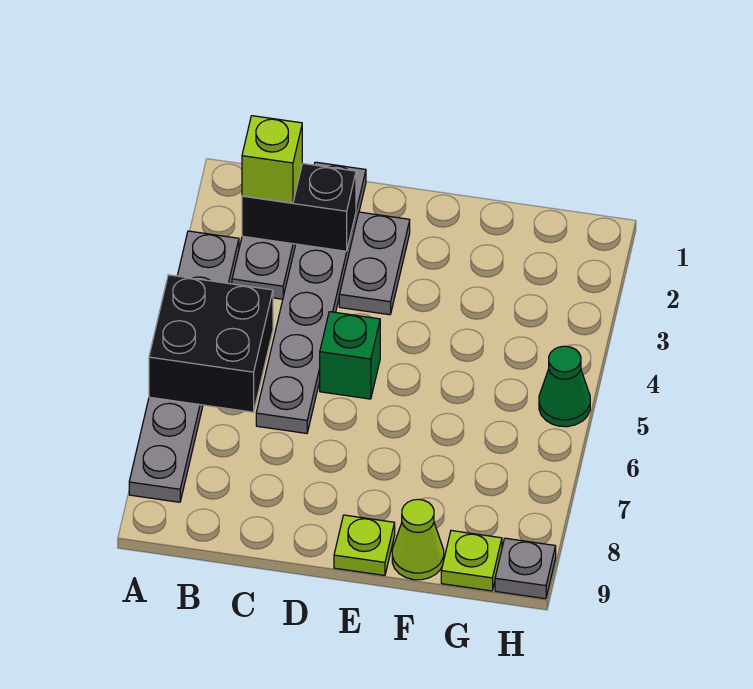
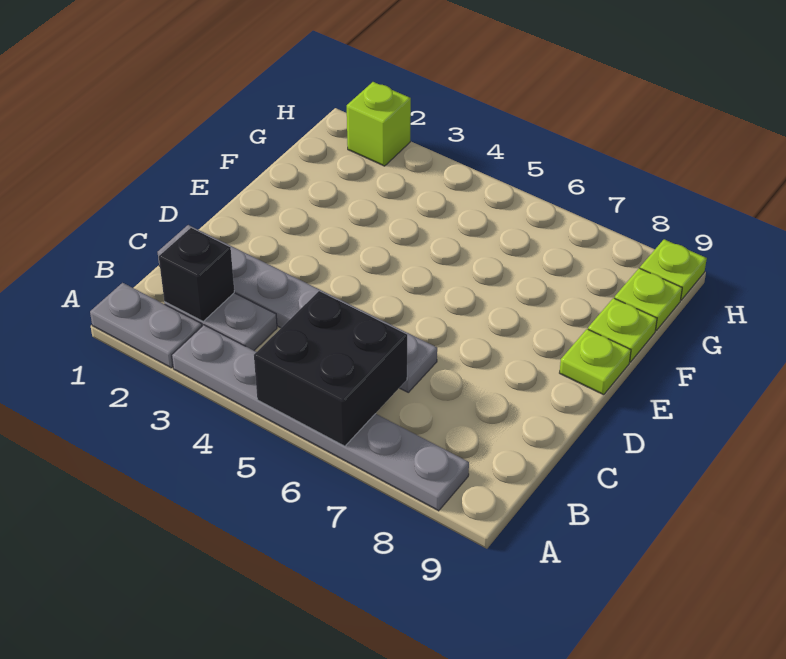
black brick B2:C2 level 2 -> black brick B2 level 2
lime brick B2 level 3 -> lime brick H2 level 1
grey plate D2:D3 level 1 -> grey plate A1:A2 level 1
green brick D5 level 1 -> none
lime cone F9 level 1 -> lime plate F9 level 1
green cone H5 level 1 -> none
grey plate H9 level 1 -> lime plate H9 level 1

